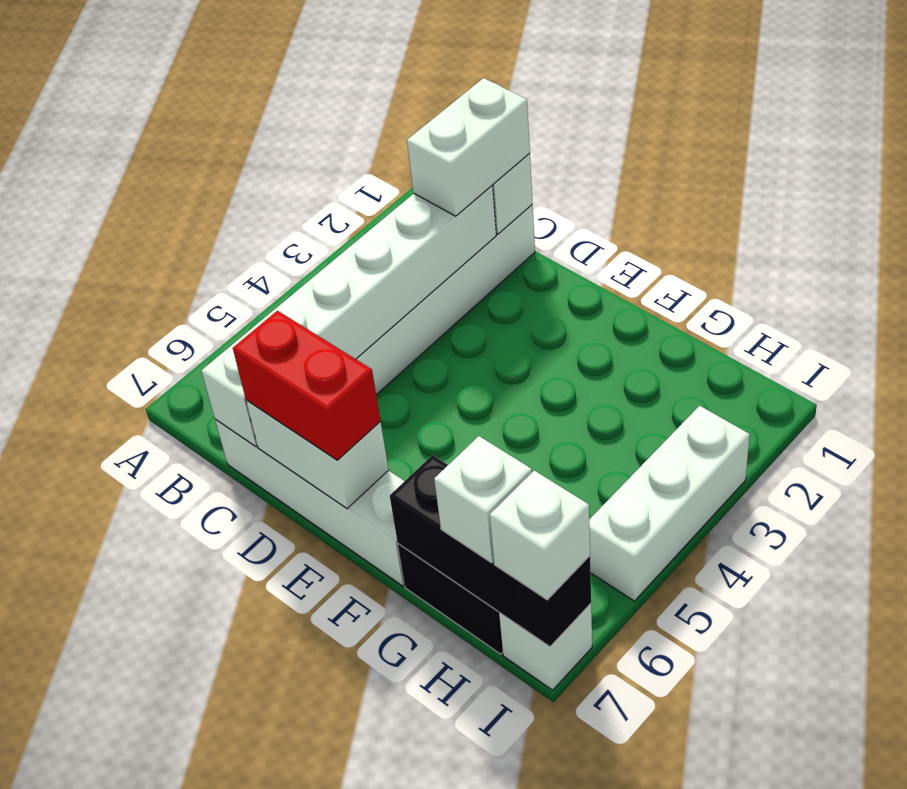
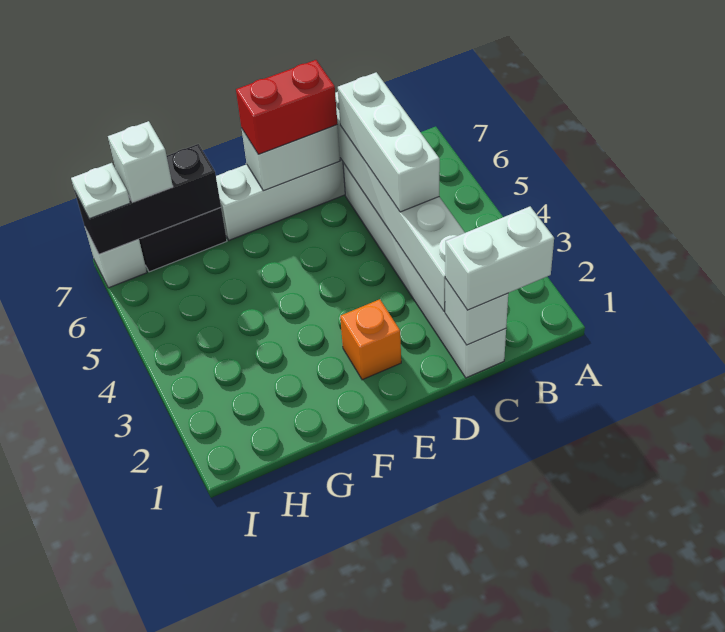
white brick C1:C2 level 3 -> white brick B1:C1 level 3
none -> orange brick E2 level 1
white brick I3:I5 level 1 -> white brick C4:C6 level 3
white brick I7 level 3 -> white plate I7 level 3

